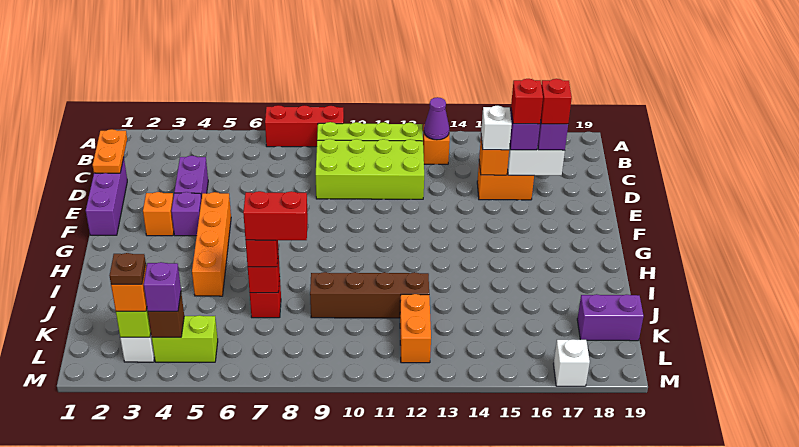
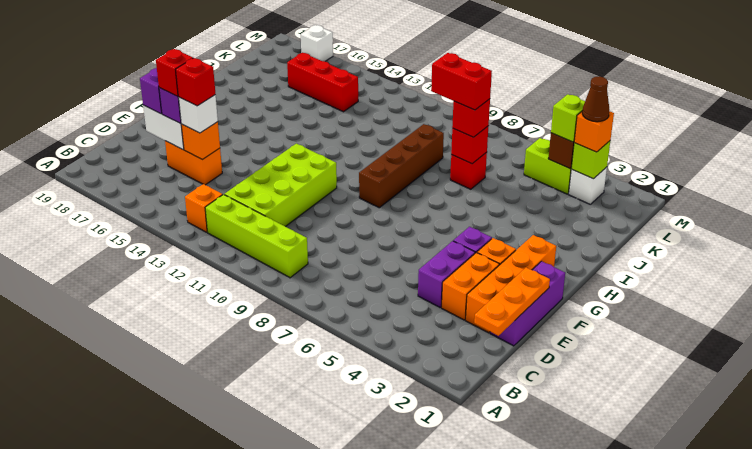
red brick A7:A9 level 1 -> red brick K14:K16 level 1
purple cone B13 level 2 -> none
orange plate C1:D1 level 2 -> orange plate C1:E1 level 2
lime brick C9:D12 level 1 -> lime brick C11:F12 level 1
red brick D17 level 4 -> red brick D15 level 4
orange brick F5:I5 level 1 -> orange brick D2:G2 level 1
brown brick J9:J12 level 1 -> brown brick G9:J9 level 1
orange brick K12:L12 level 1 -> orange brick D3:E3 level 1
purple brick K18:K19 level 1 -> none
brown plate L3 level 4 -> brown cone L3 level 4
purple brick L4 level 3 -> lime brick L4 level 3

